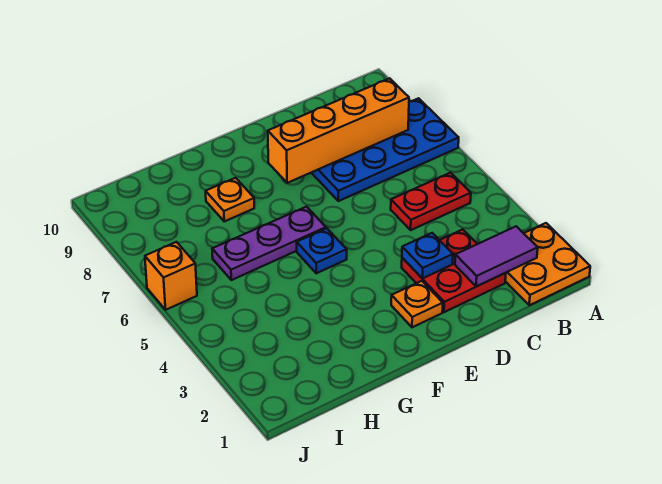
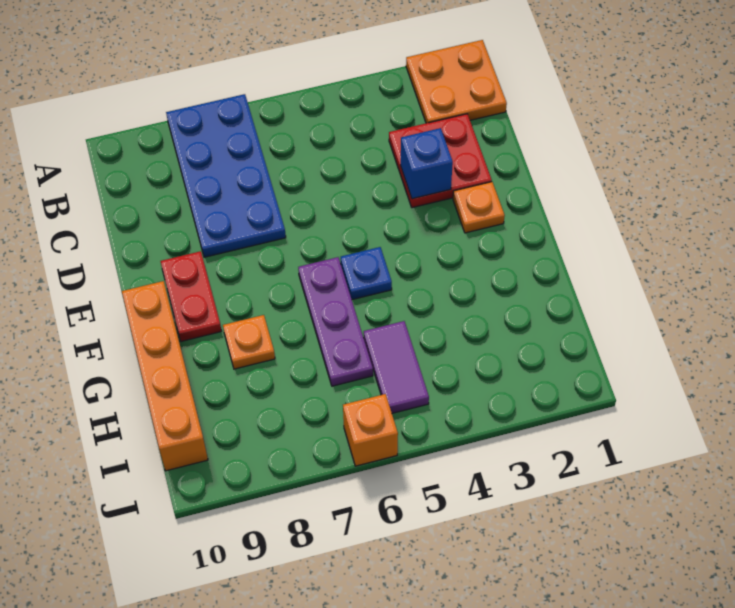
purple tile B2:C2 level 2 -> purple tile H5:I5 level 1
red plate B5:C5 level 1 -> red plate E9:F9 level 1
orange brick B8:E8 level 2 -> orange brick F10:I10 level 1
blue plate D3 level 2 -> blue brick D3 level 2

